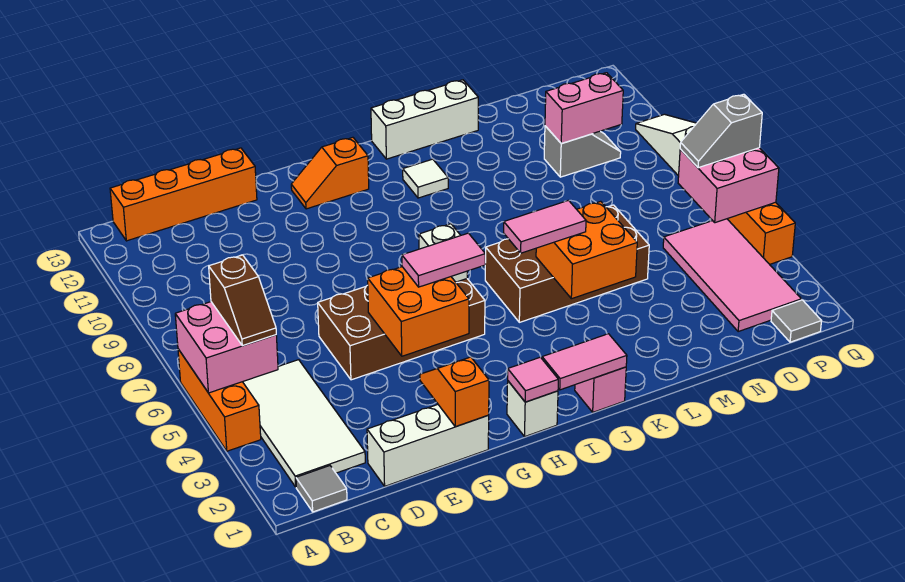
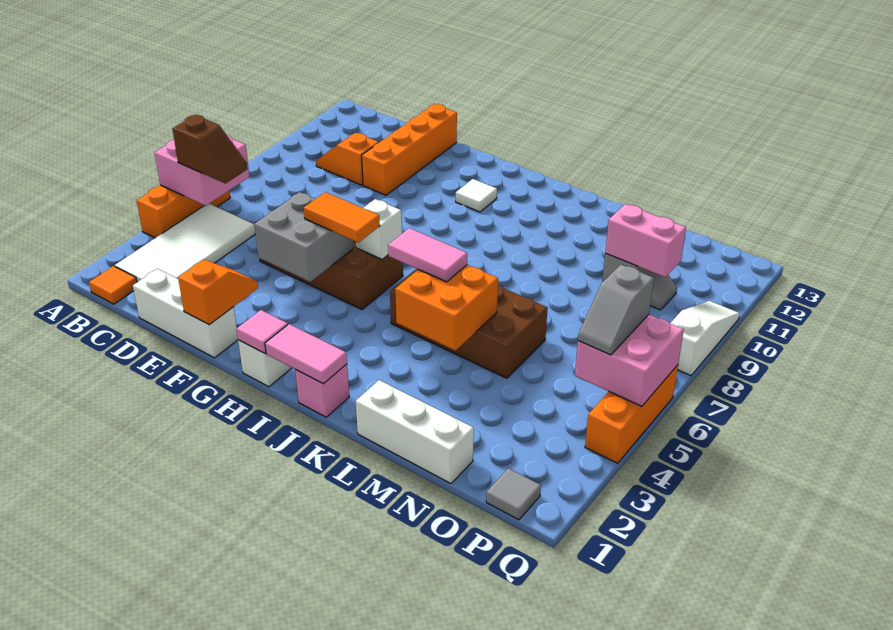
grey tile B1 level 1 -> orange tile B1 level 1
brown slope B5:B6 level 3 top 6 -> brown slope B5:C5 level 3 top B
orange brick B13:E13 level 1 -> orange brick E10:E13 level 1
orange brick F4:G5 level 2 -> grey brick F4:G5 level 2
pink tile G5:H5 level 3 -> orange tile G5:H5 level 3
orange slope G12:H12 level 1 top H -> orange slope C10:D10 level 1 top D
white tile J11 level 1 -> white tile H11 level 1
white brick J13:L13 level 1 -> white brick L1:N1 level 1
pink tile O2:P5 level 1 -> none
grey slope P6:Q6 level 3 top Q -> grey slope P5:P6 level 3 top 6

